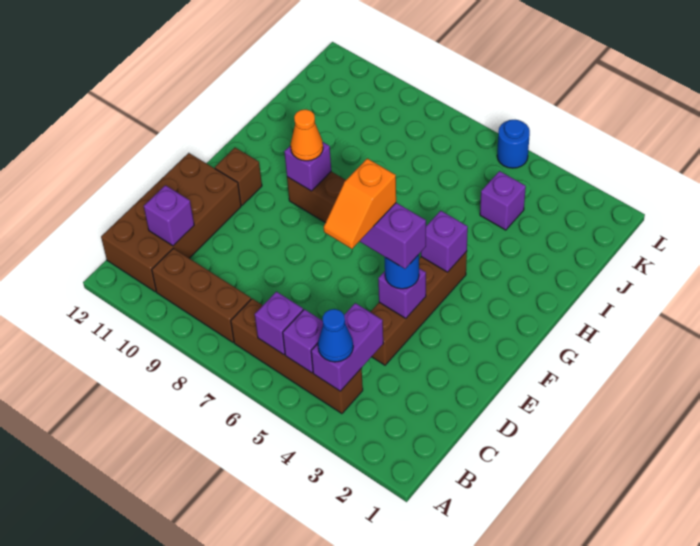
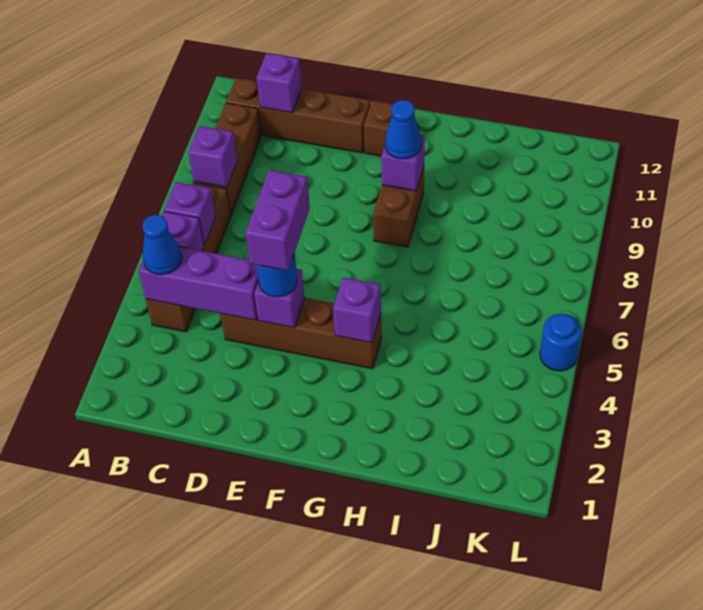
purple brick B4:C4 level 2 -> purple brick B4:D4 level 2
brown brick B11:E12 level 1 -> brown brick B11:E11 level 1
orange slope D5:E5 level 5 top E -> none
orange cone G9 level 3 -> blue cone G9 level 3
purple brick J4 level 1 -> purple brick B8 level 2

